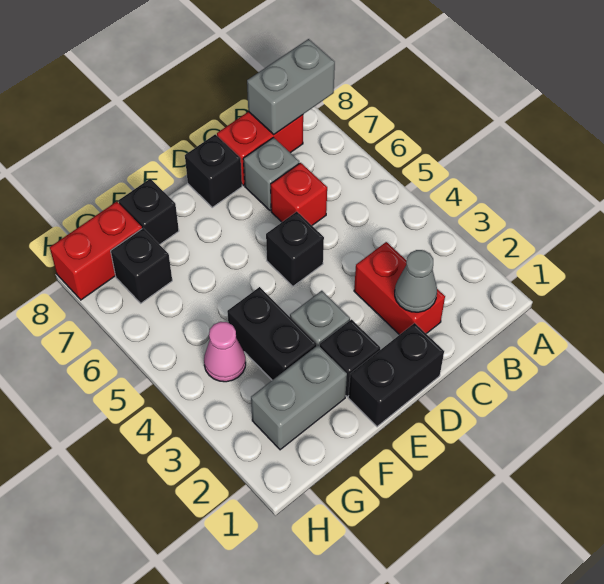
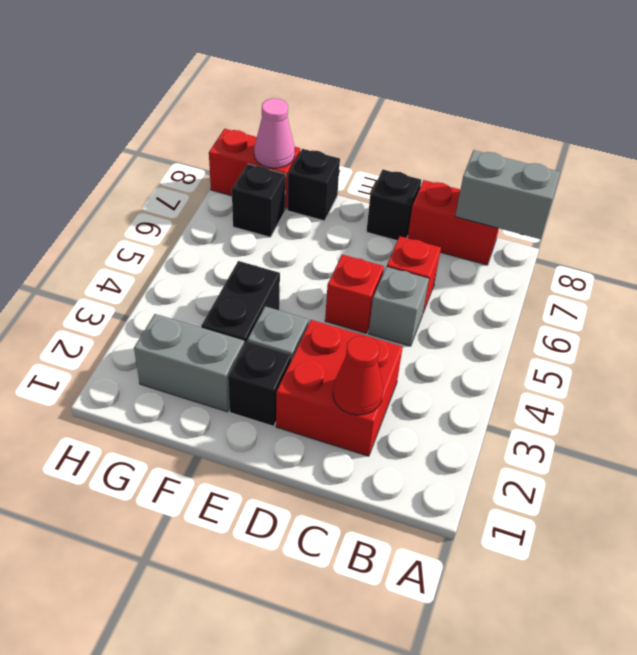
red brick C2:C3 level 1 -> red brick C2:D3 level 1
grey cone C2 level 2 -> red cone C2 level 2
grey brick C7 level 1 -> grey brick C5 level 1
black brick D1:E1 level 1 -> none
black brick D5 level 1 -> red brick D5 level 1
pink cone G4 level 1 -> pink cone G8 level 2

